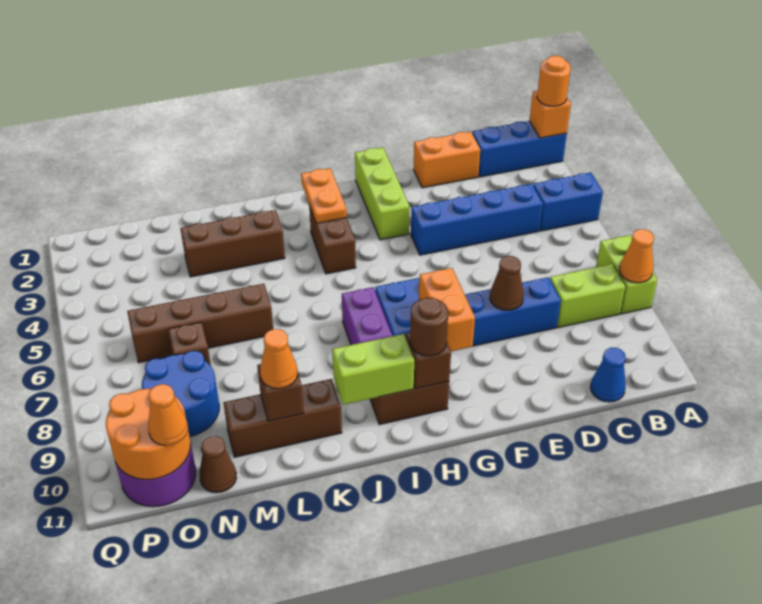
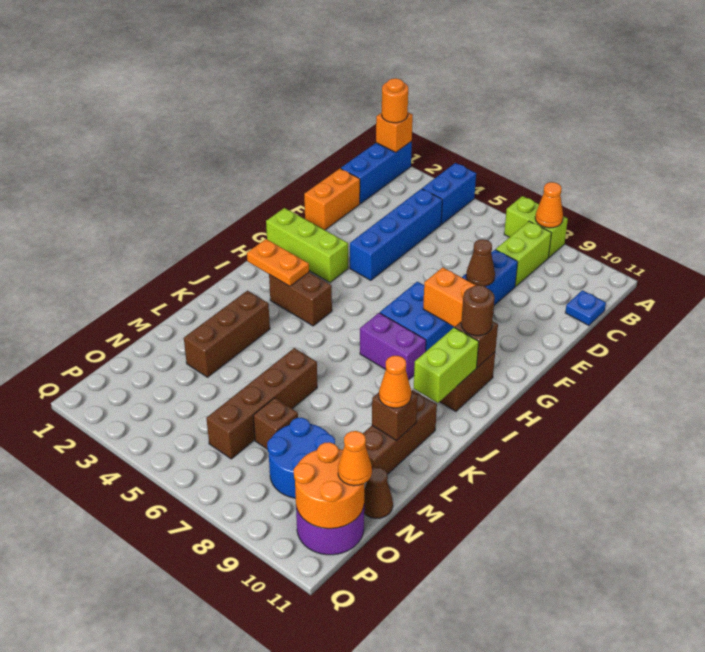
blue cone C11 level 1 -> blue plate C11 level 1

